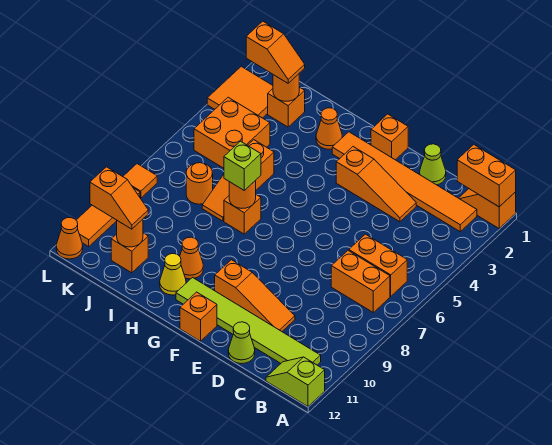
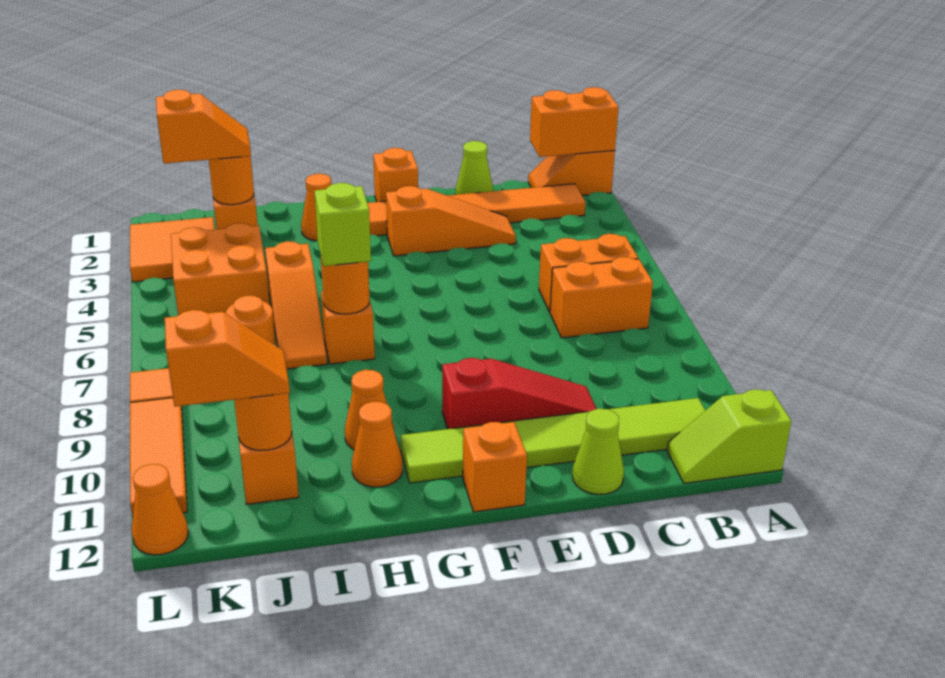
orange slope D10:F10 level 1 top F -> red slope D10:F10 level 1 top F
yellow cone H11 level 1 -> orange cone H11 level 1

